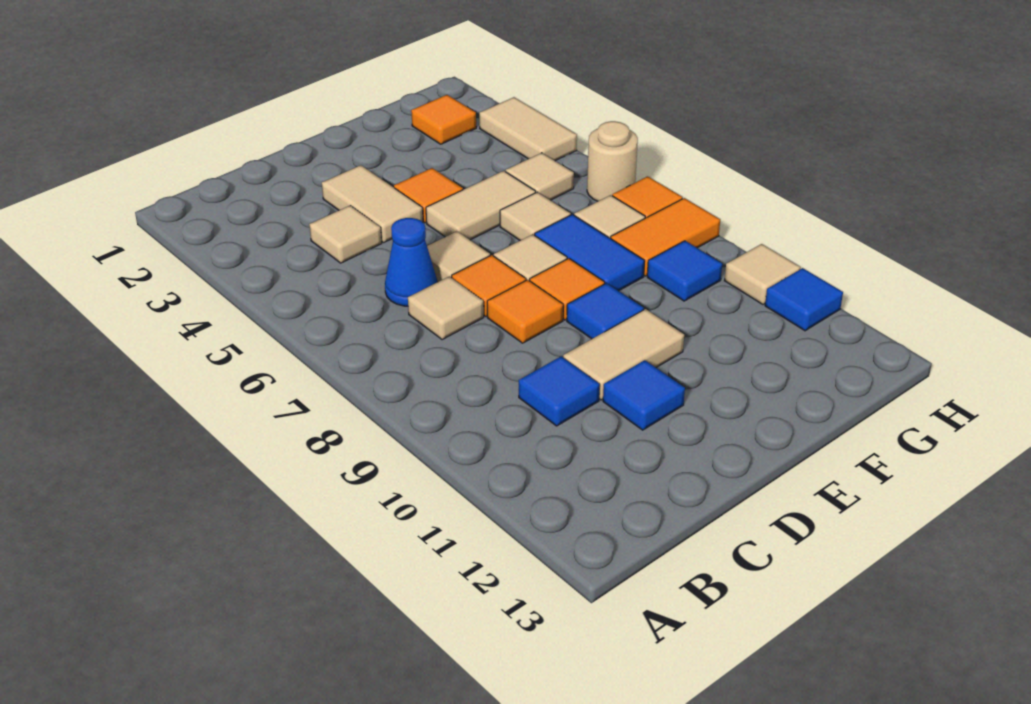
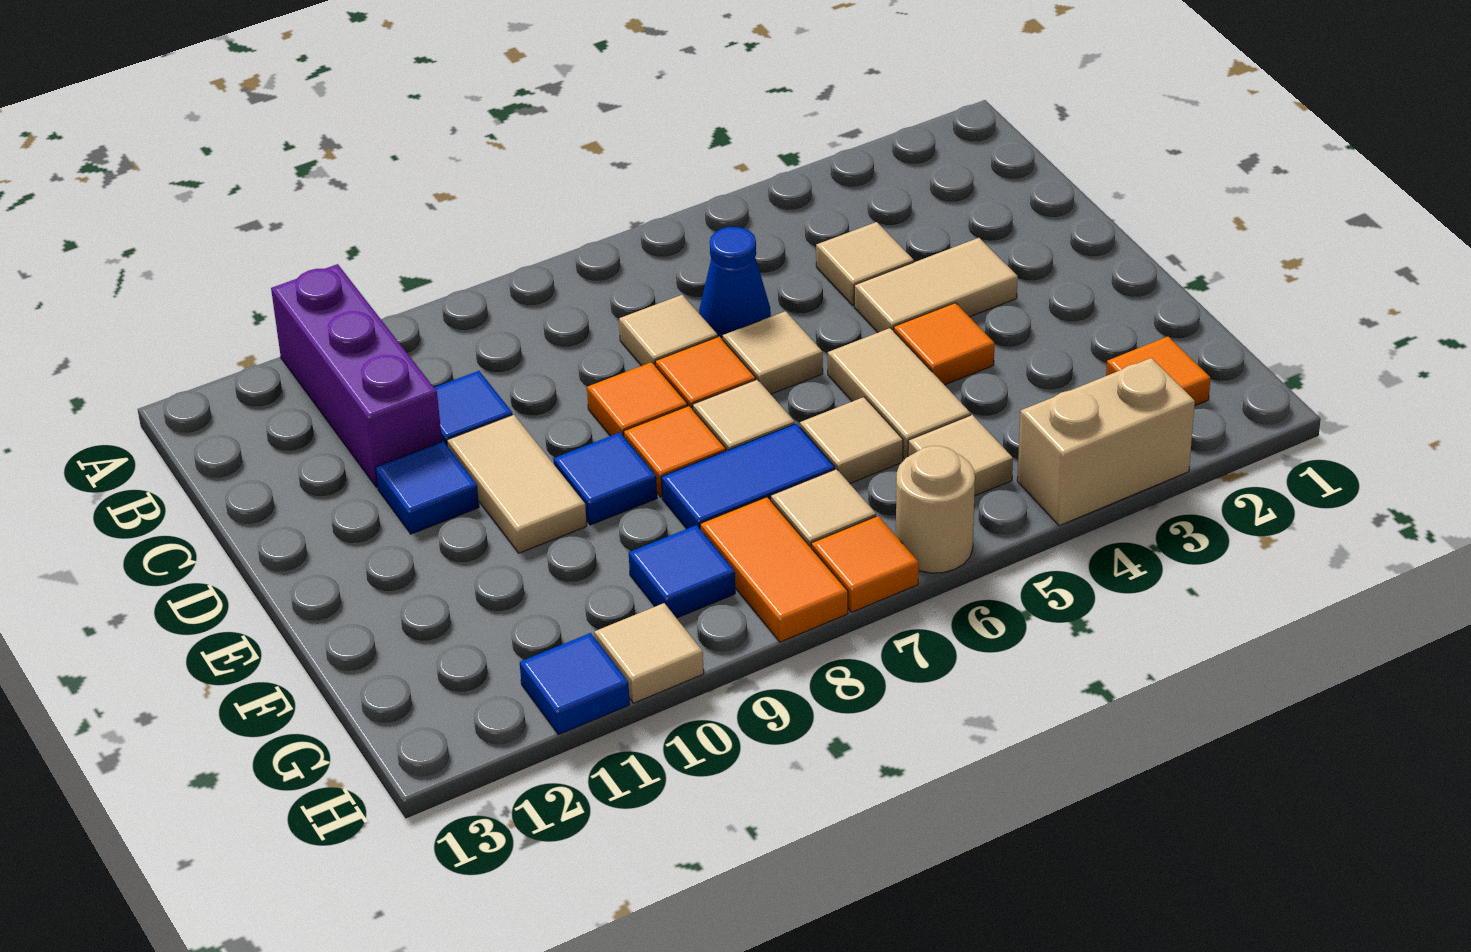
none -> purple brick A11:C11 level 1
tan tile H3:H4 level 1 -> tan brick H3:H4 level 1

